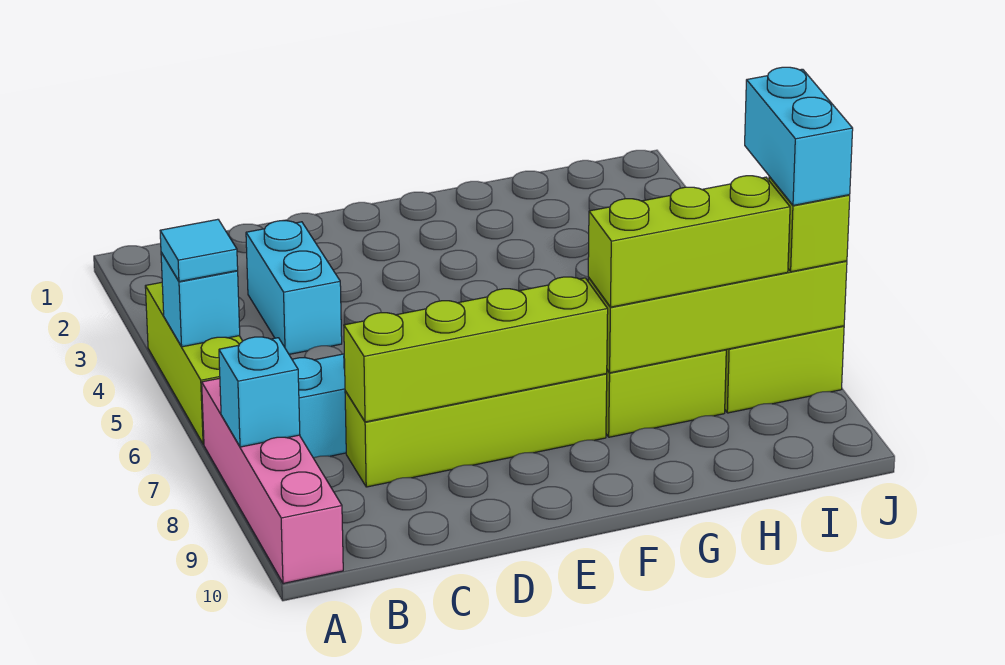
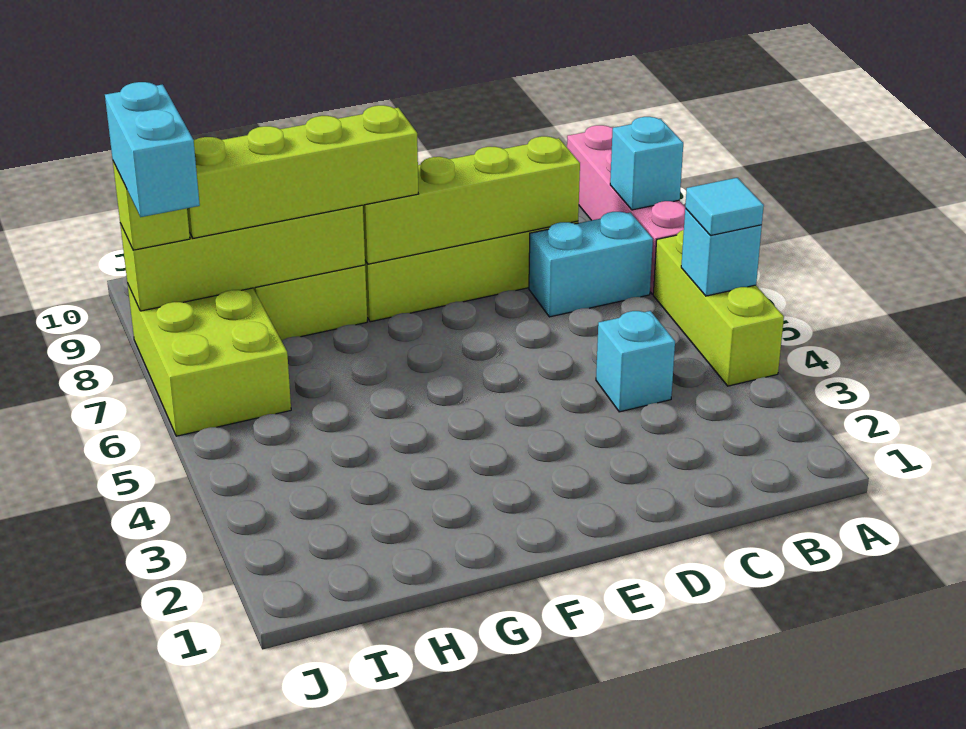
cyan brick C3:C4 level 1 -> cyan brick C4 level 1
lime brick G8:I8 level 3 -> lime brick F8:I8 level 3

